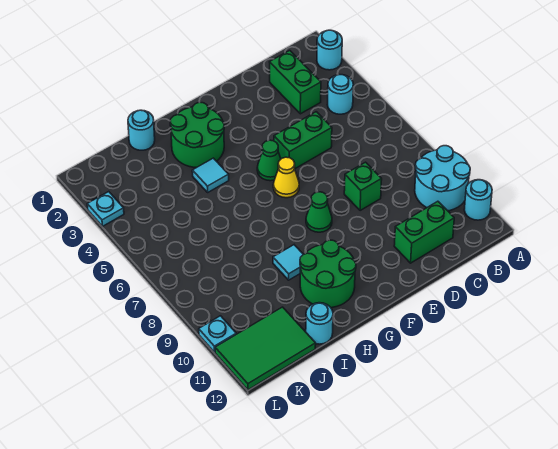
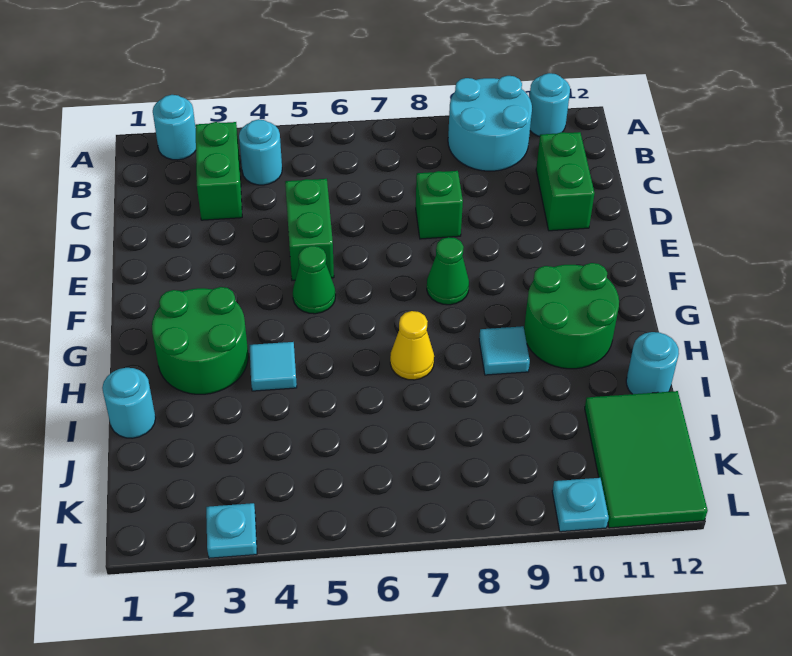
green brick C2:C3 level 1 -> green brick B3:C3 level 1
yellow cone F6 level 1 -> yellow cone H7 level 1

